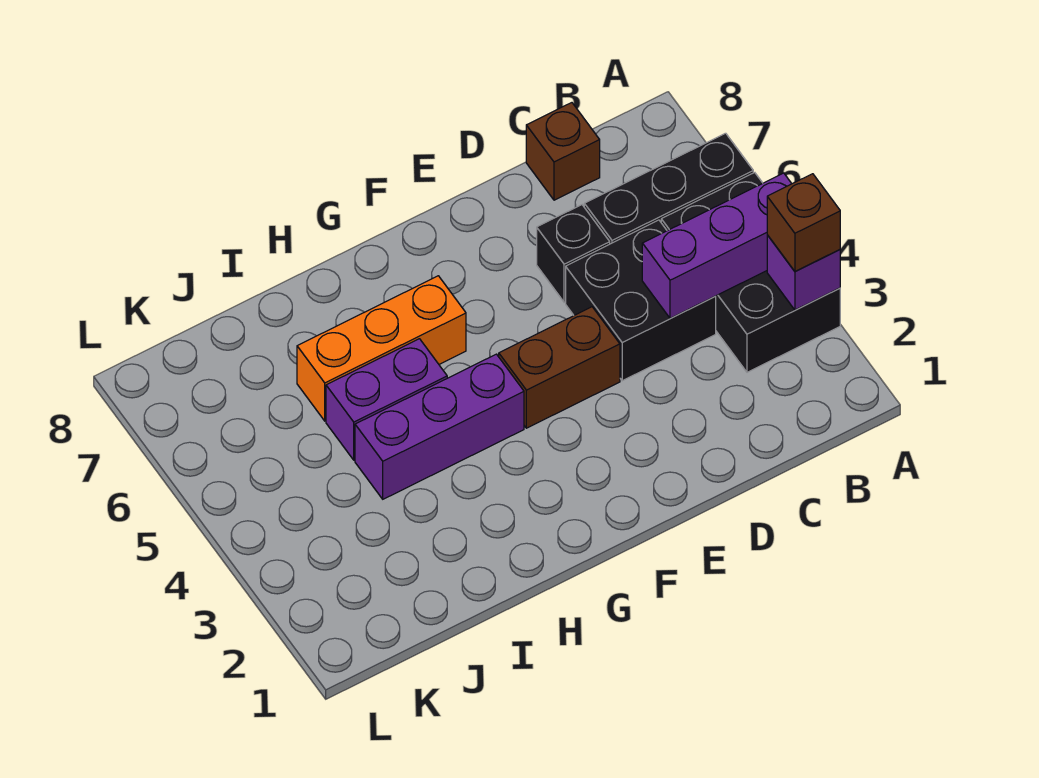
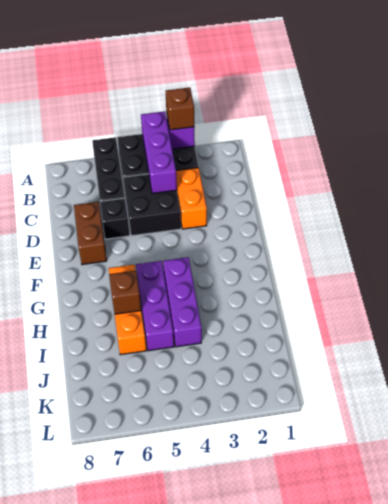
none -> orange brick C3:D3 level 1
brown brick C8 level 1 -> brown brick H6 level 2
brown brick E4:F4 level 1 -> brown brick D7:E7 level 1
purple brick H5:I5 level 1 -> purple brick G5:I5 level 1

